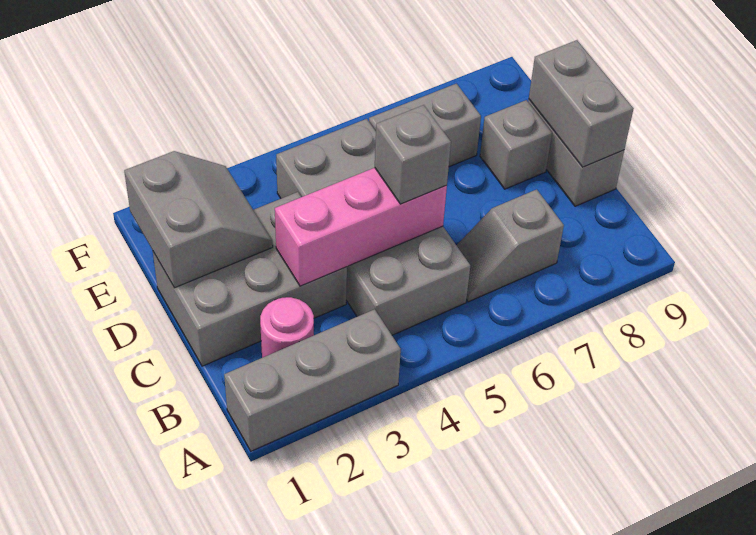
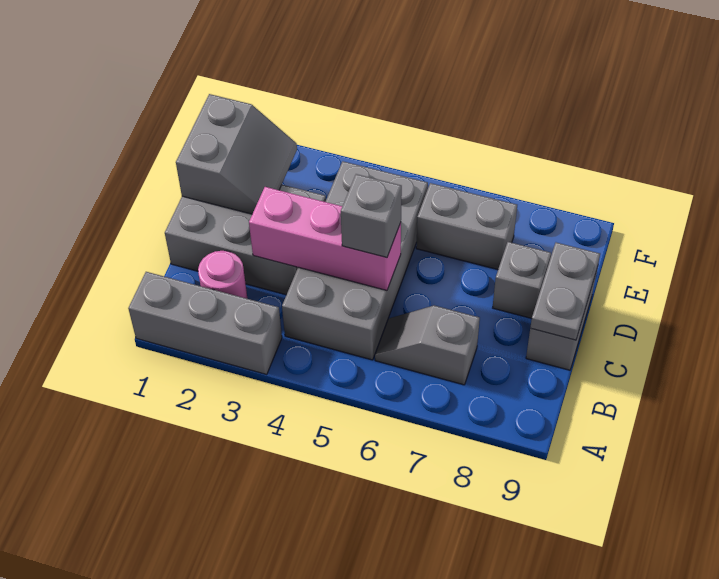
grey brick C9:D9 level 2 -> grey plate C9:D9 level 2

